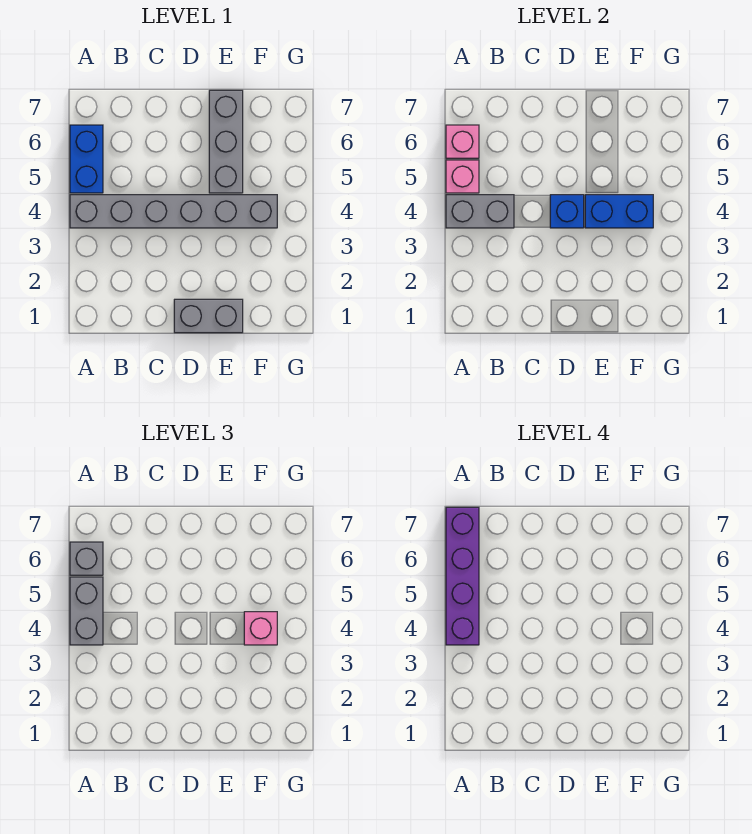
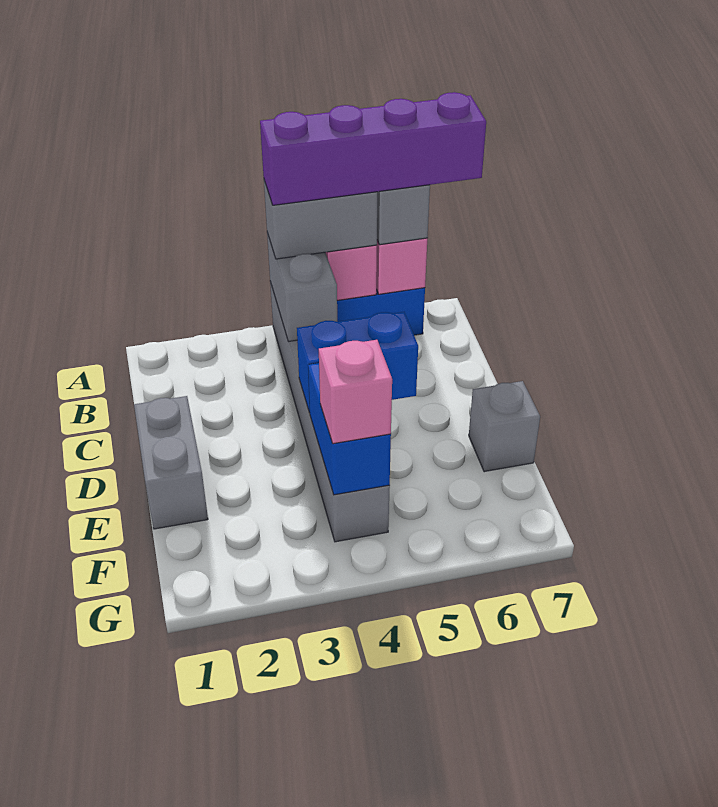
blue brick D4 level 2 -> blue brick D4:D5 level 2
grey brick E5:E7 level 1 -> grey brick E7 level 1

